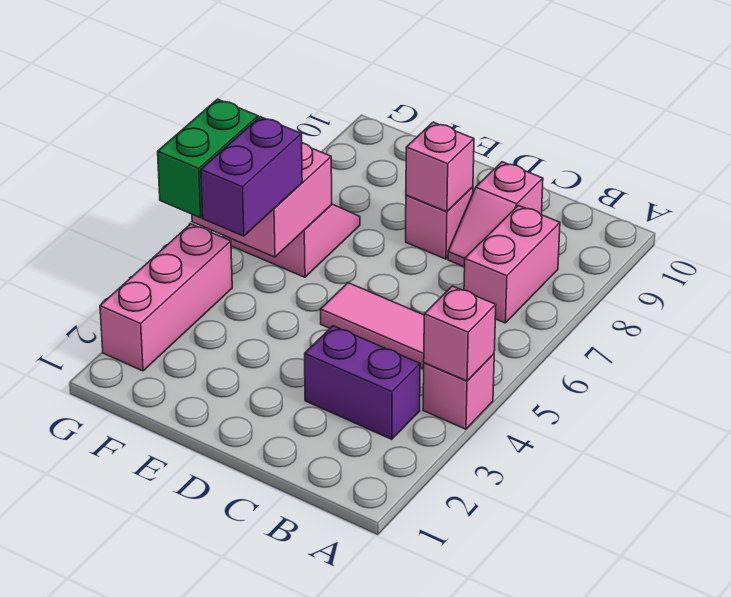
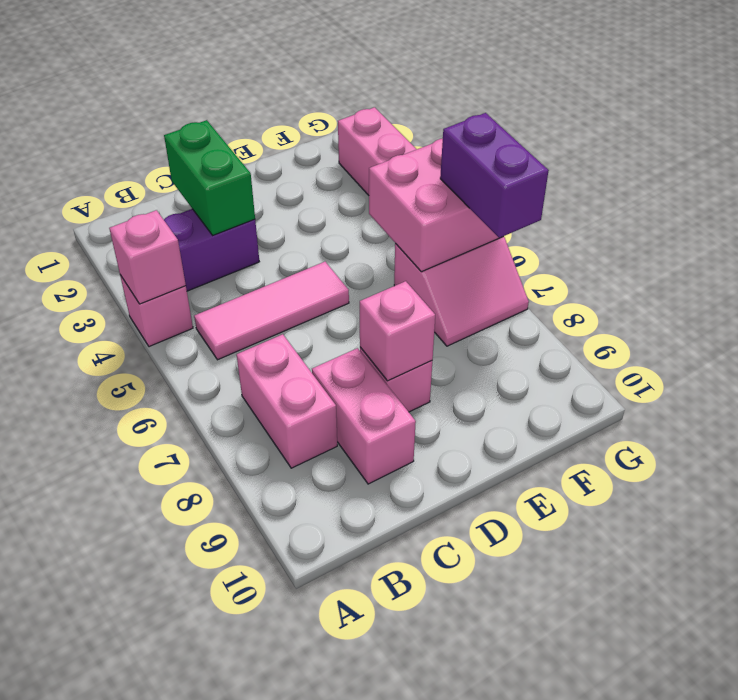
pink slope C8:C9 level 1 top 9 -> pink brick C8:C9 level 1
purple brick F4:F5 level 3 -> purple brick G6:G7 level 3
green brick G4:G5 level 3 -> green brick C2:C3 level 2

